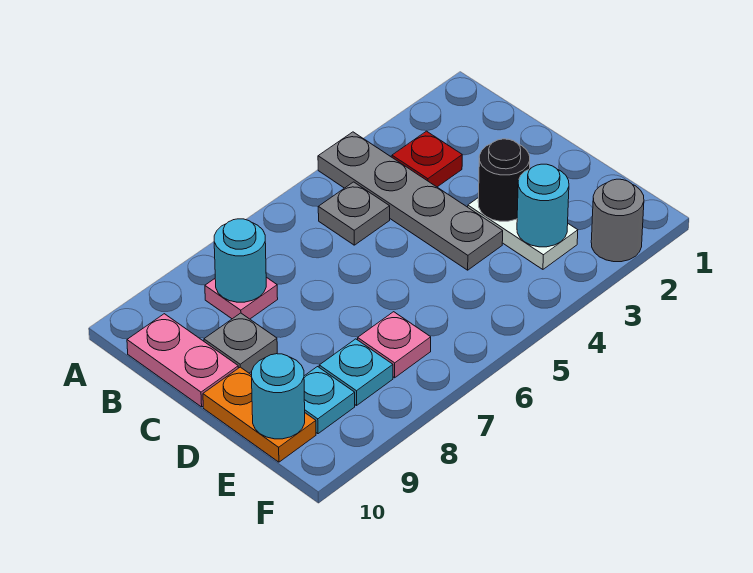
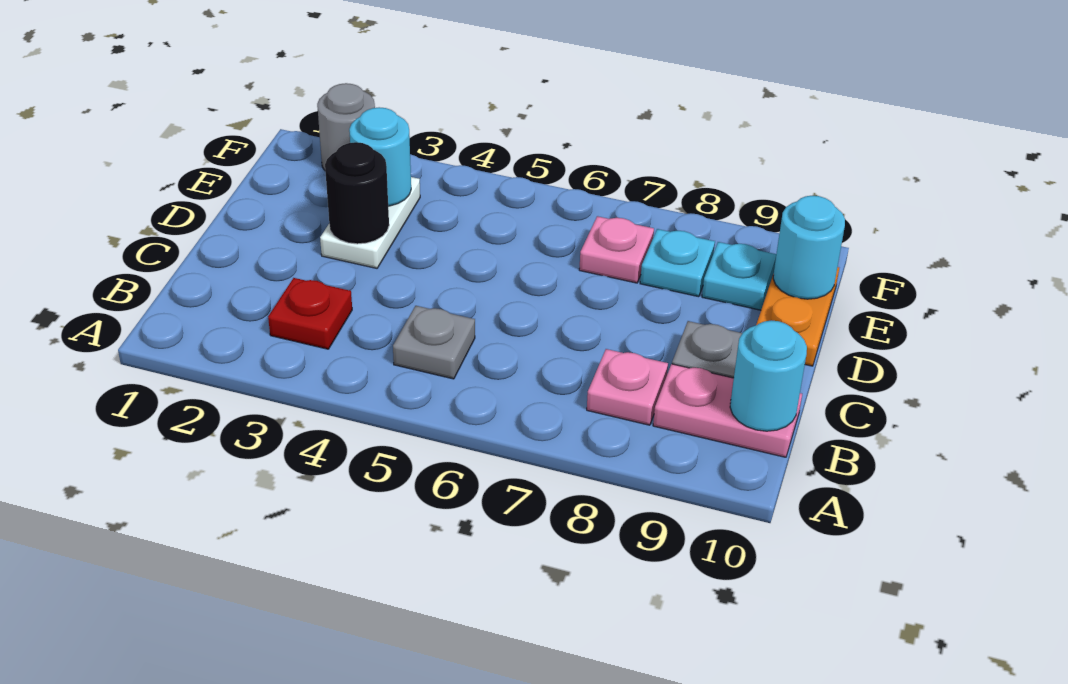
grey plate A4:D4 level 1 -> none
cyan round brick B8 level 2 -> cyan round brick B10 level 2
pink plate B10:C10 level 1 -> pink plate B9:B10 level 1

